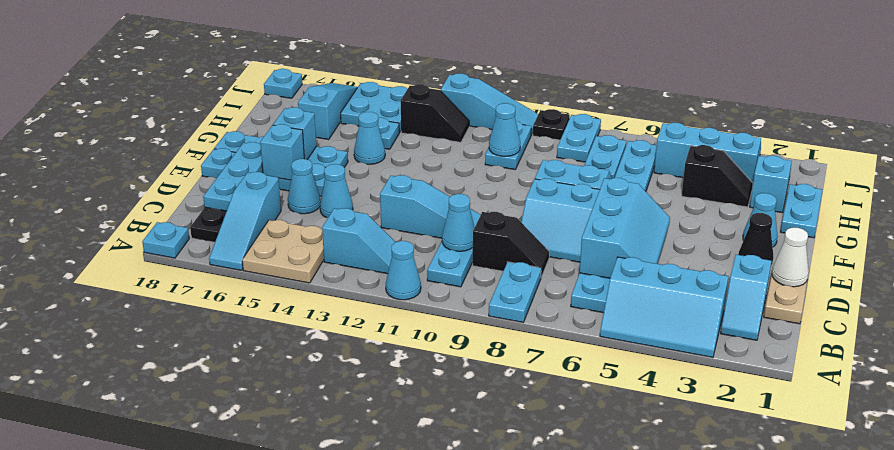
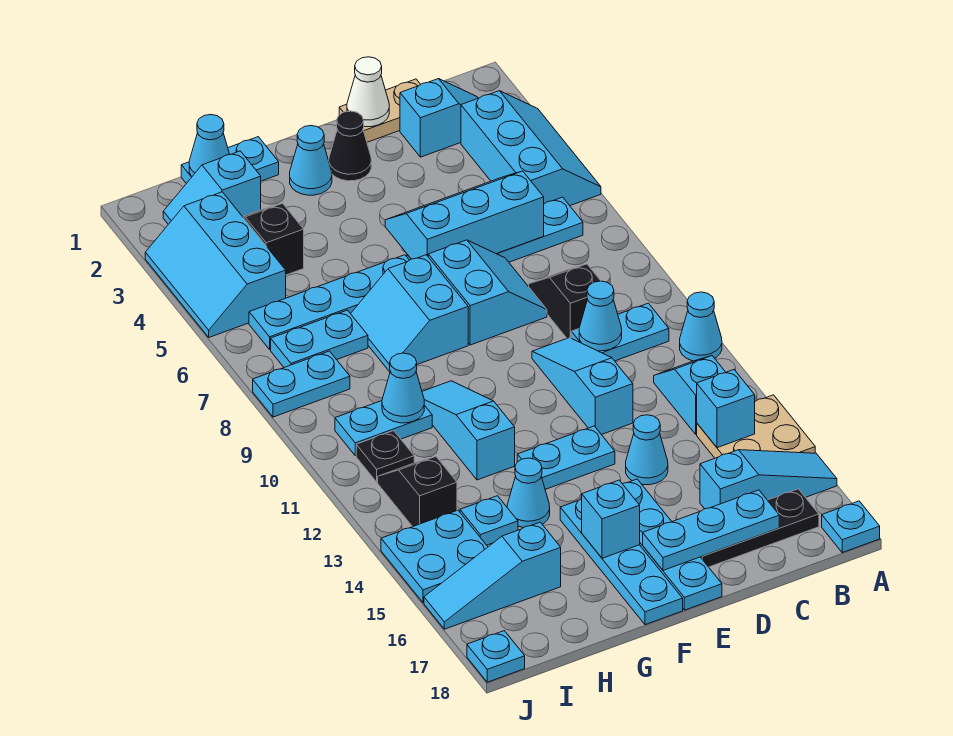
cyan plate A8:B8 level 1 -> cyan plate E13:F13 level 1
cyan cone D15 level 1 -> cyan cone H1 level 2
cyan brick E16 level 2 -> cyan brick B14 level 2
black plate J9 level 1 -> black plate I11 level 1
cyan slope J10:J12 level 1 top 12 -> cyan slope G10:G12 level 1 top 12

